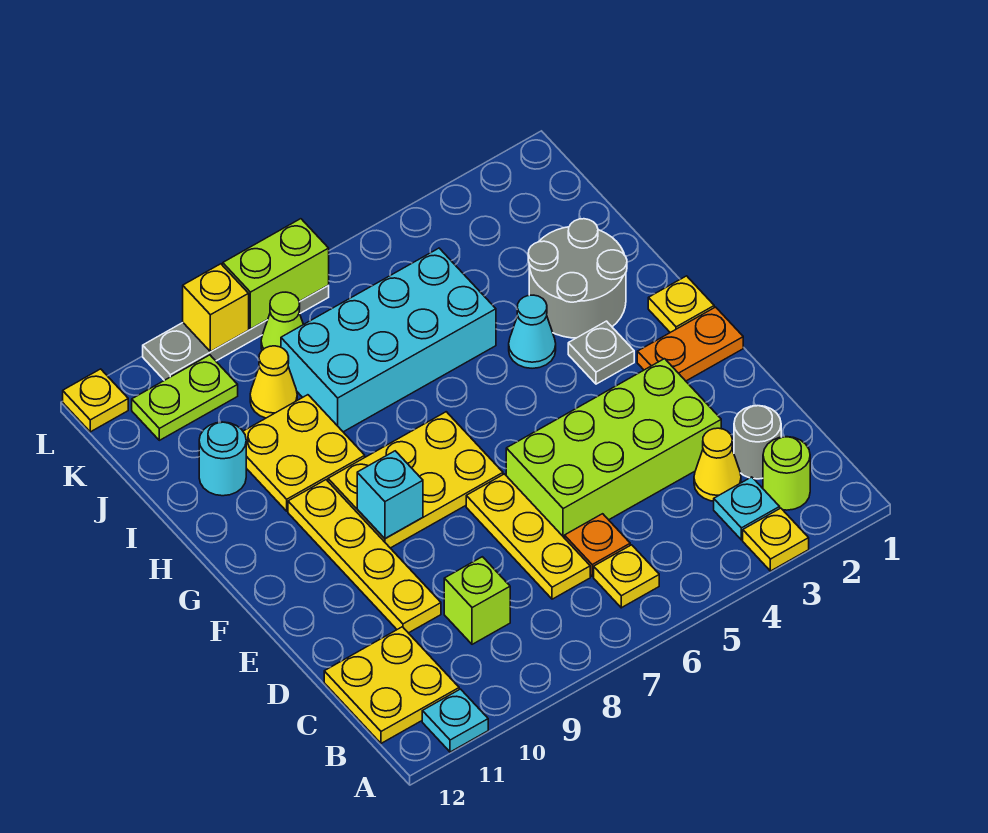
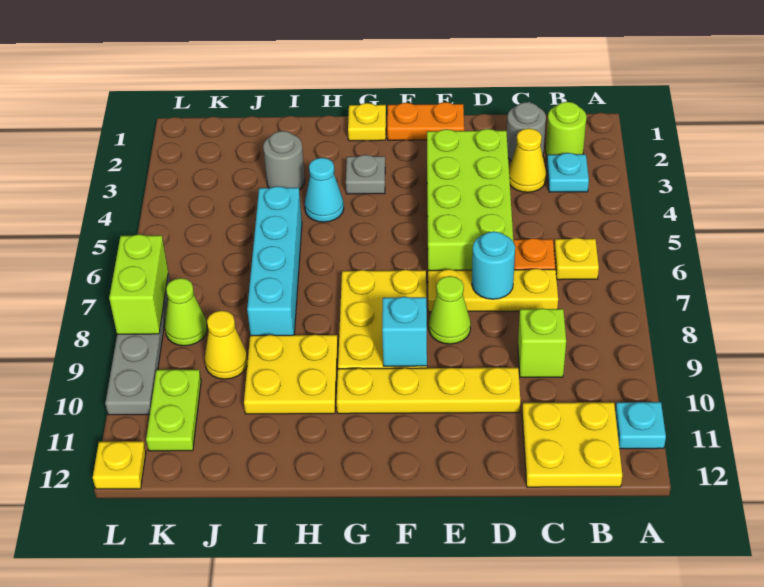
yellow plate A3 level 1 -> none
none -> lime cone E8 level 1
orange plate F1:F2 level 1 -> orange plate E1:F1 level 1
grey round brick H2:I3 level 1 -> grey round brick I3 level 1
cyan brick I5:J8 level 1 -> cyan brick I5:I8 level 1
cyan round brick I11 level 1 -> cyan round brick D7 level 2
yellow brick L9 level 2 -> none

